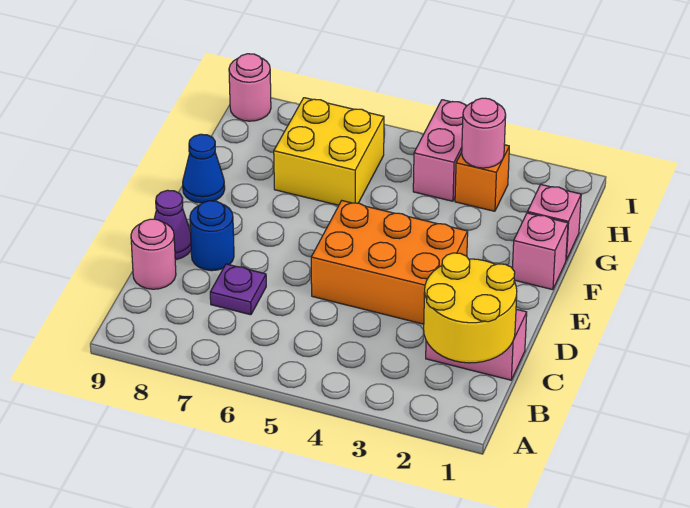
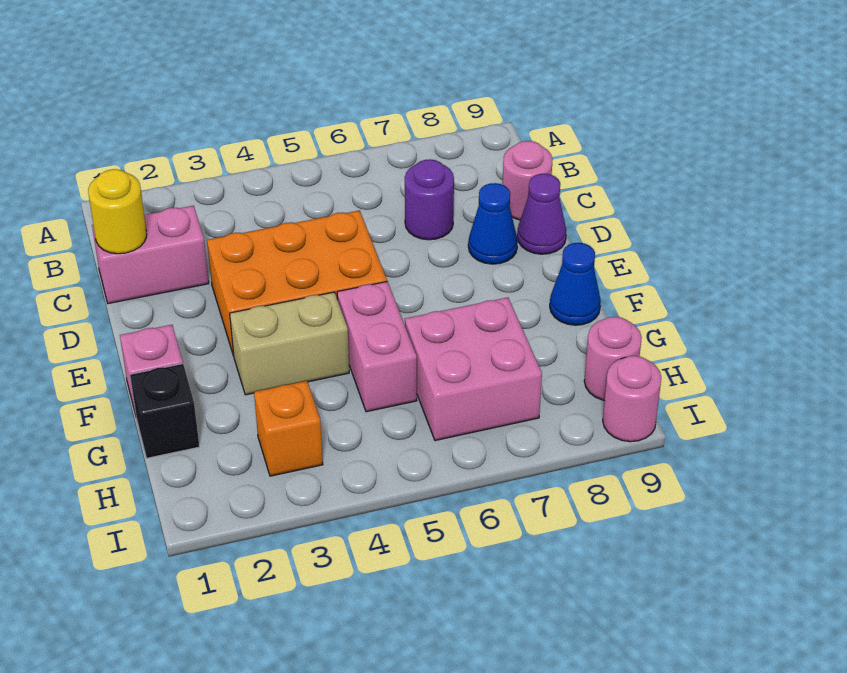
yellow round brick B1:C2 level 2 -> yellow round brick C1 level 2
purple plate C7 level 1 -> purple round brick C7 level 1
blue round brick D8 level 1 -> blue cone D8 level 1
none -> tan brick F3:F4 level 1
pink brick G1 level 1 -> black brick G1 level 1
yellow brick G6:H7 level 1 -> pink brick G6:H7 level 1
pink round brick H3 level 2 -> pink round brick H9 level 1
pink brick H4:I4 level 1 -> pink brick F5:G5 level 1

